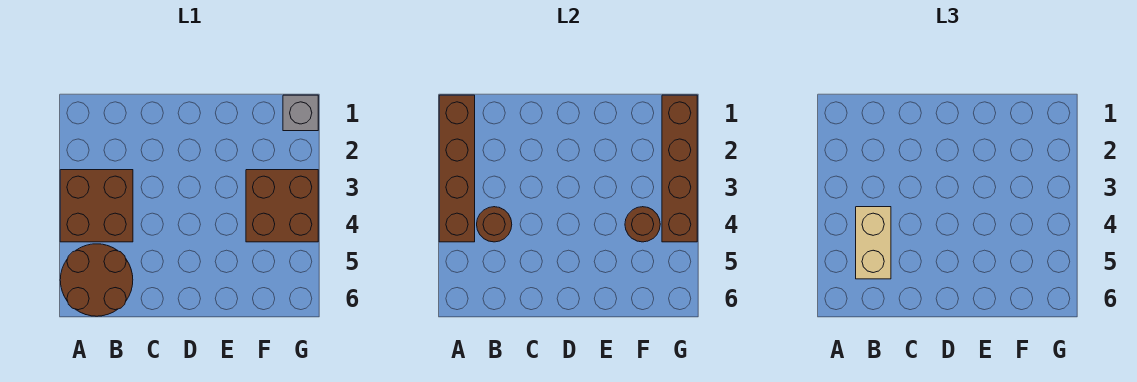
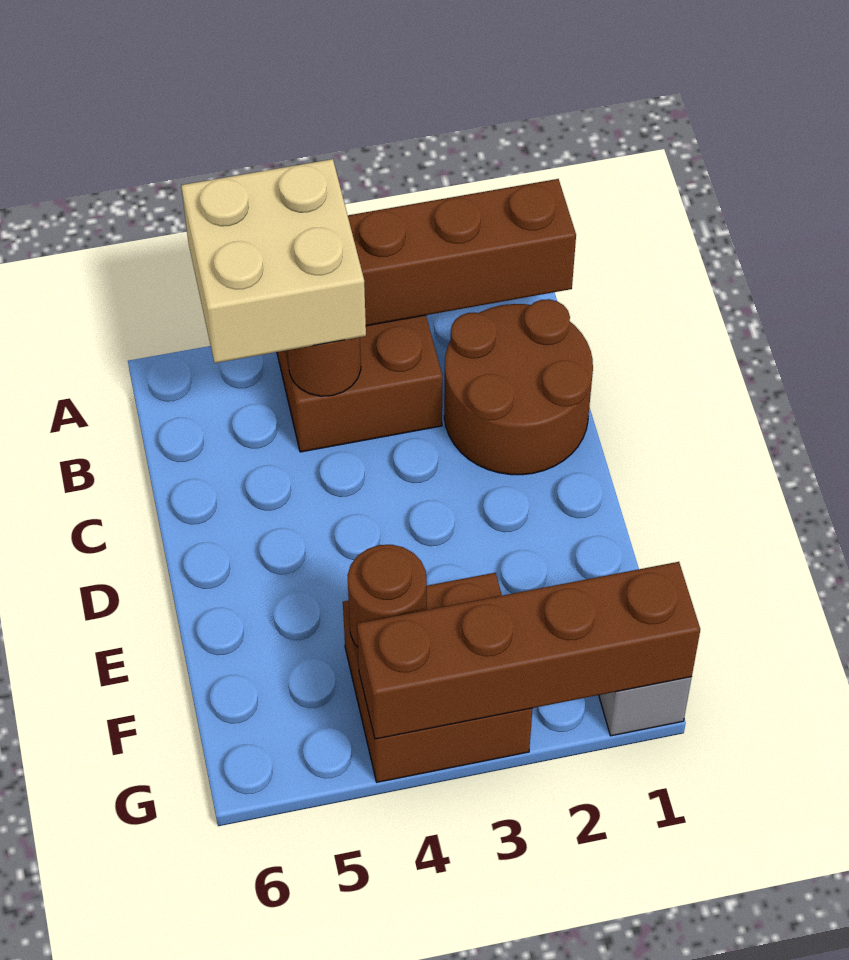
brown round brick A5:B6 level 1 -> brown round brick B1:C2 level 1
tan brick B4:B5 level 3 -> tan brick A4:B5 level 3

